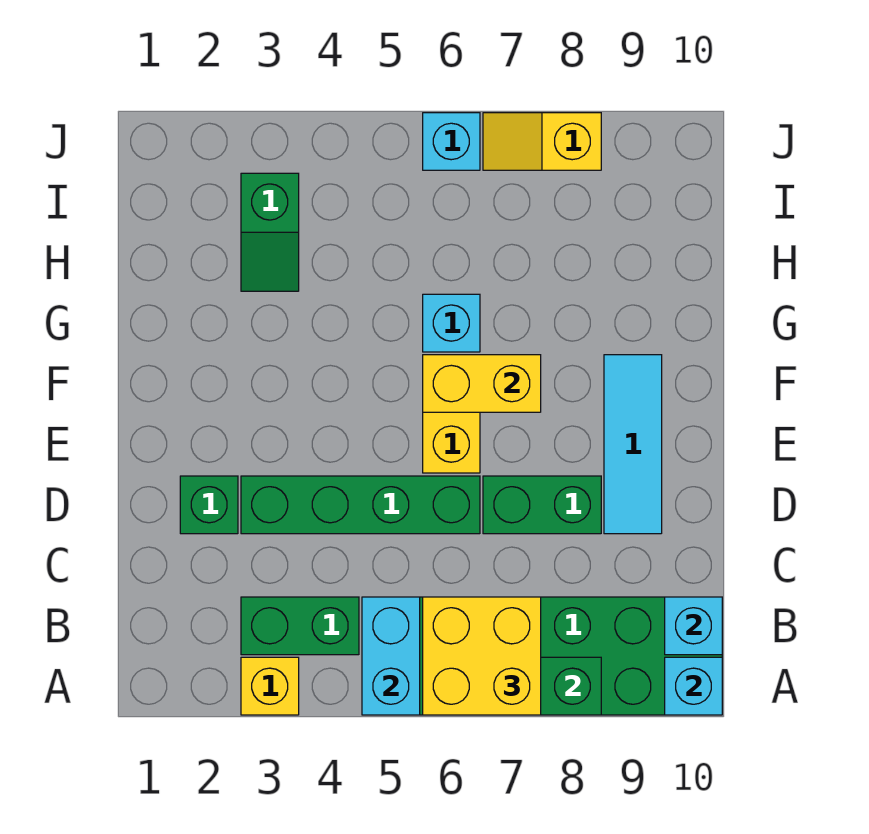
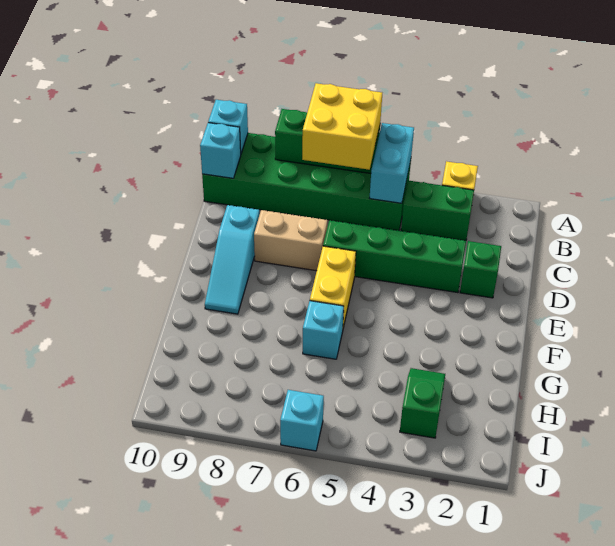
green brick D7:D8 level 1 -> tan brick D7:D8 level 1
cyan tile D9:F9 level 1 -> cyan slope D9:F9 level 1 top D
yellow brick F6:F7 level 2 -> none
yellow slope J7:J8 level 1 top 8 -> none

